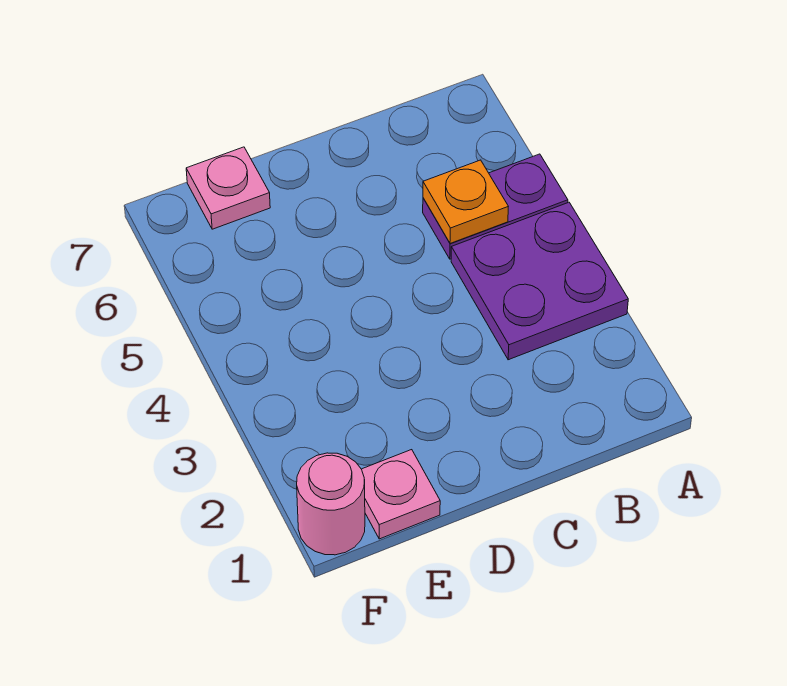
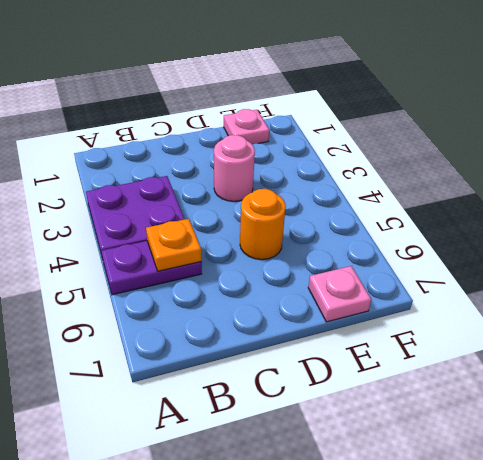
none -> orange round brick D5 level 1
pink round brick F1 level 1 -> pink round brick D3 level 1

